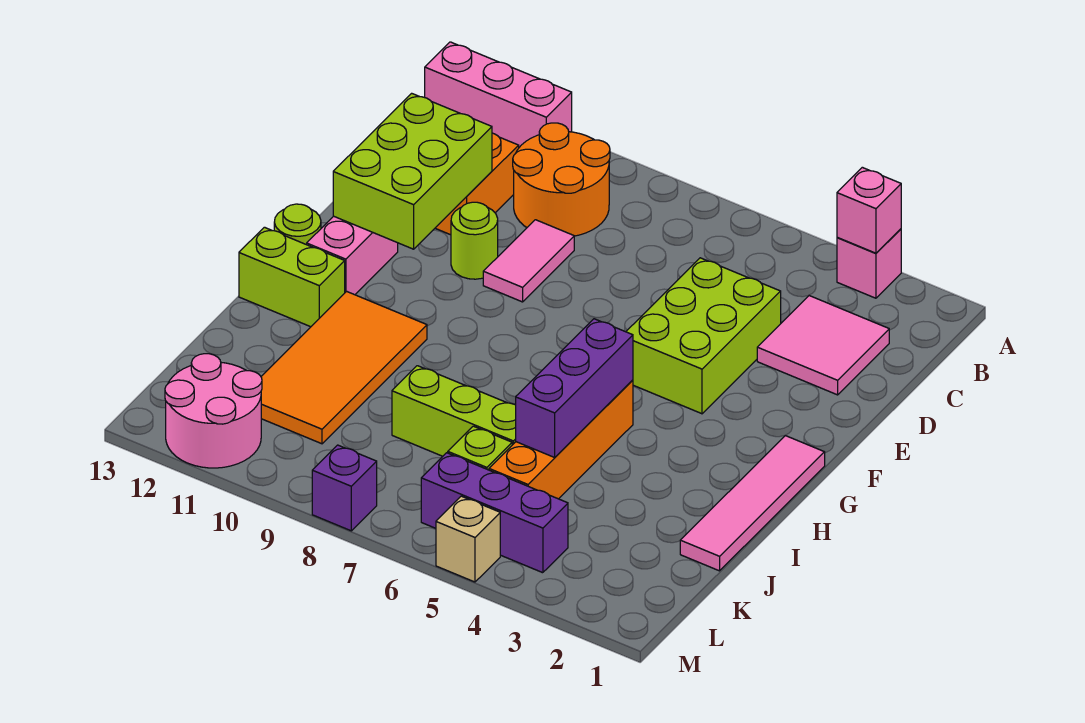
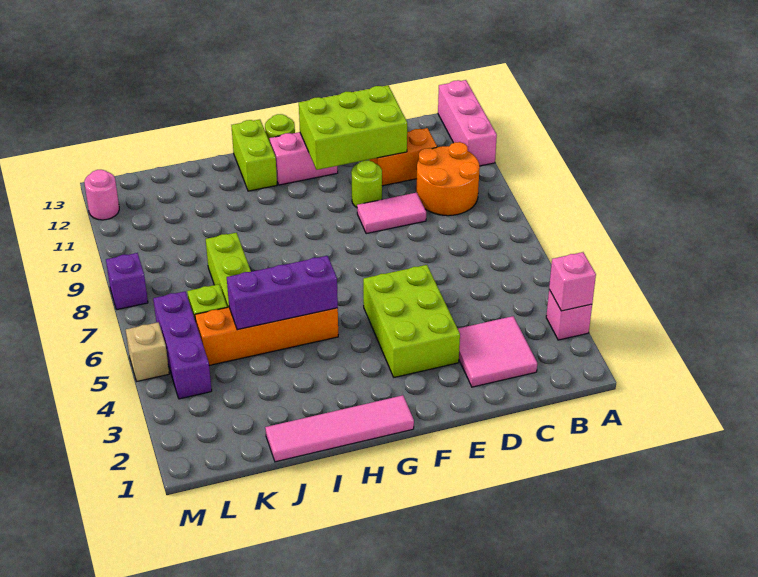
lime brick D4:F5 level 1 -> lime brick E3:F5 level 1
orange tile H10:K11 level 1 -> none
pink round brick L11:M12 level 1 -> pink round brick M12 level 1

